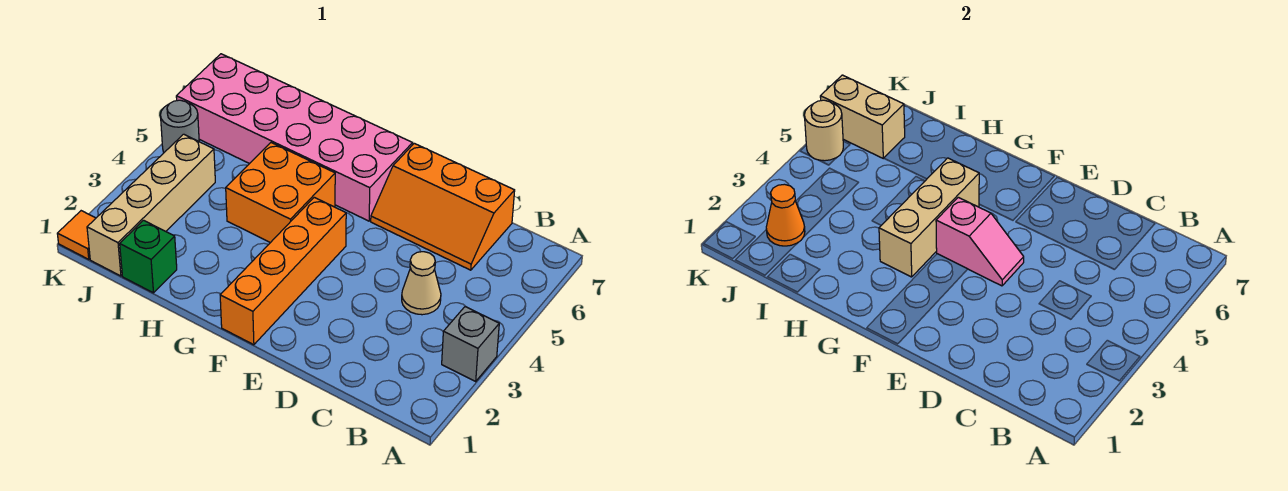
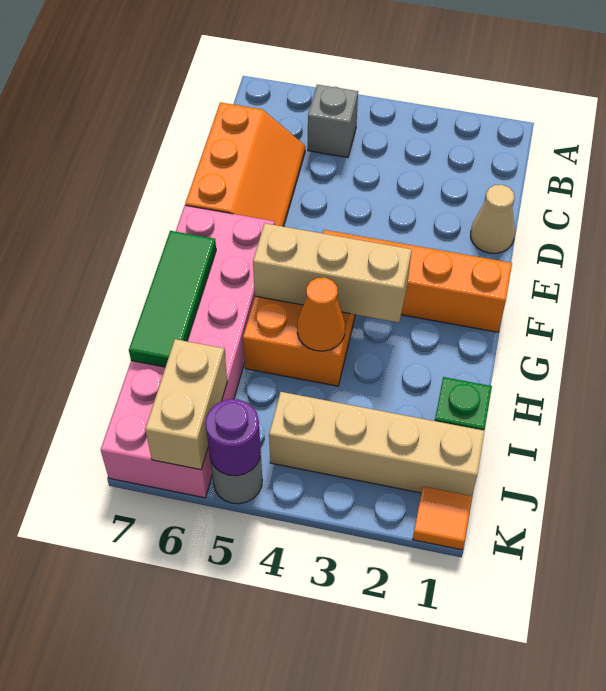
grey brick A3 level 1 -> grey brick B5 level 1
tan cone C4 level 1 -> tan cone D1 level 1
pink slope E4:F4 level 2 top F -> none
none -> green tile G7:I7 level 2
orange cone J2 level 2 -> orange cone H4 level 2
tan round brick K5 level 2 -> purple round brick K5 level 2

